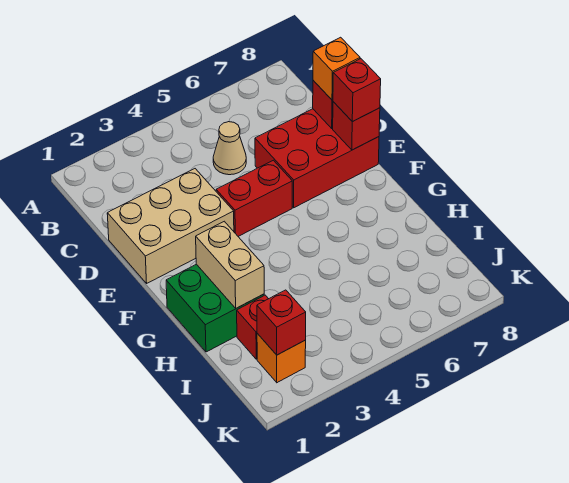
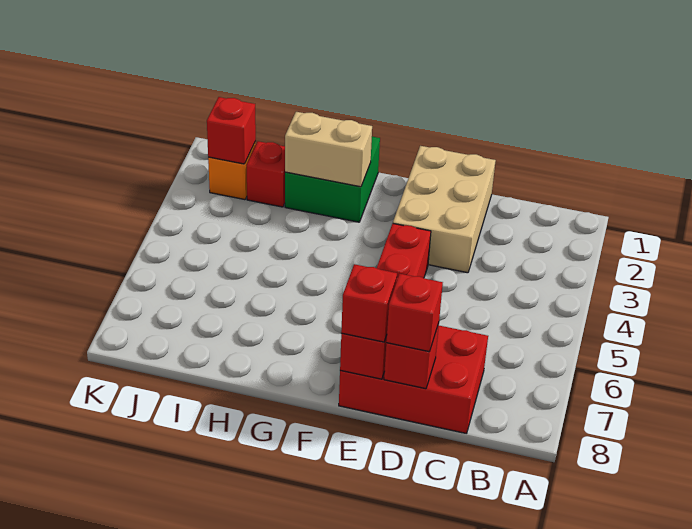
tan cone C5 level 1 -> none
red brick D6:E8 level 1 -> red brick C7:E8 level 1
orange brick D8 level 3 -> red brick D8 level 3

